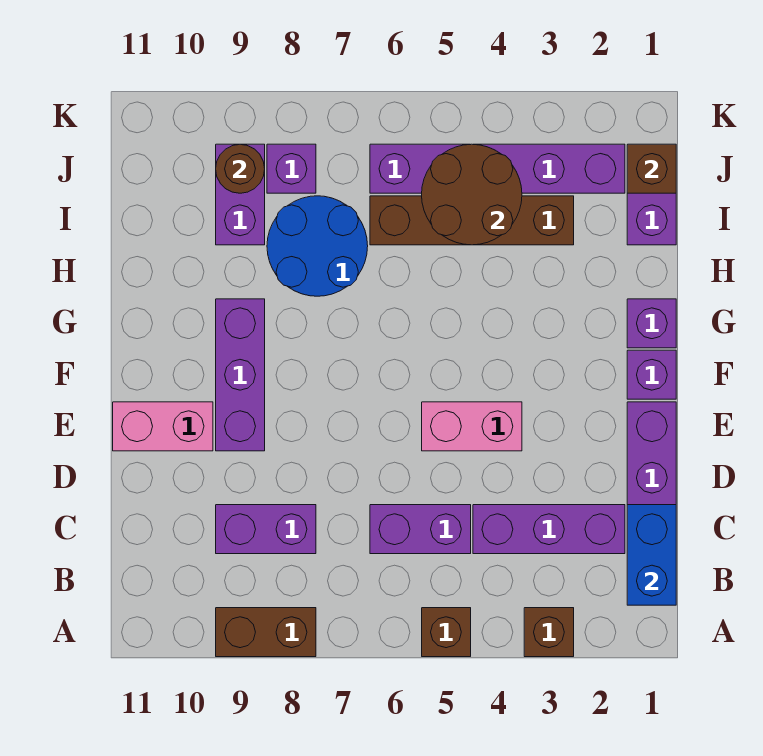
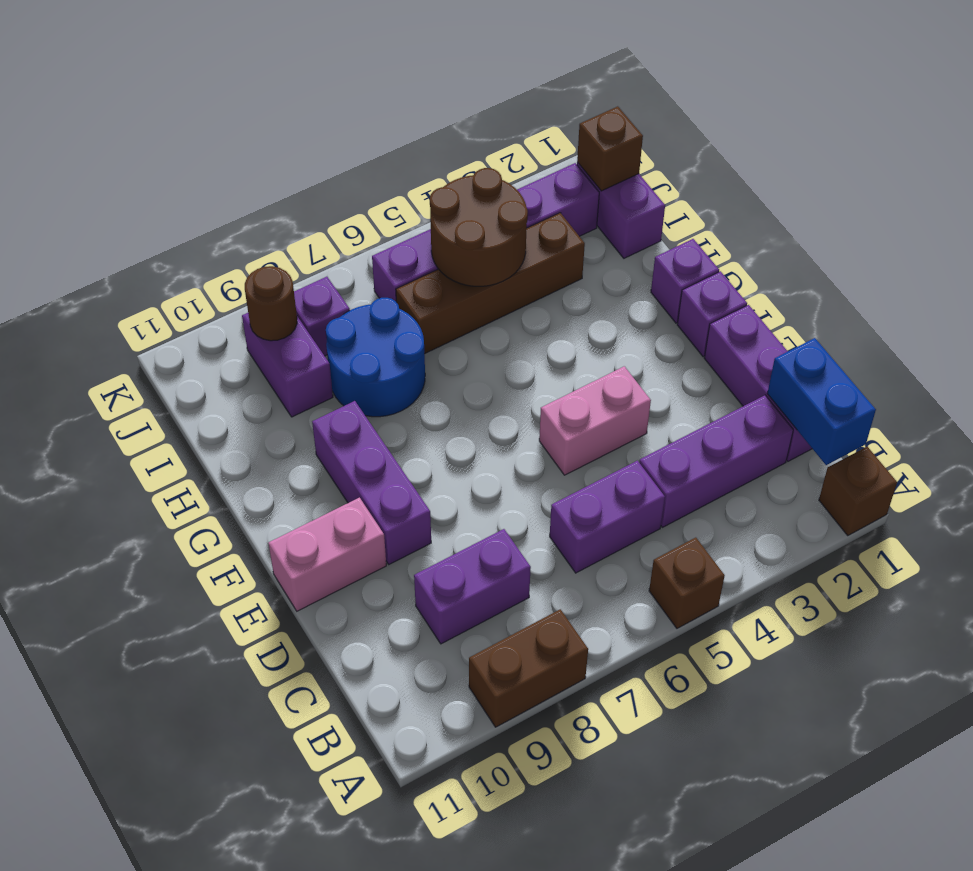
brown brick A3 level 1 -> brown brick A1 level 1

